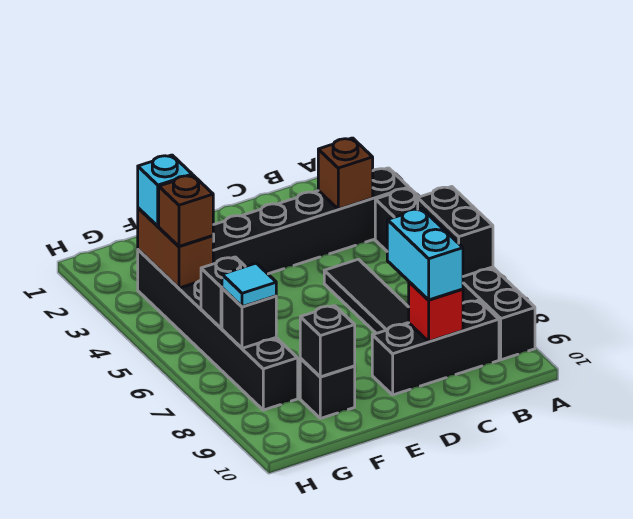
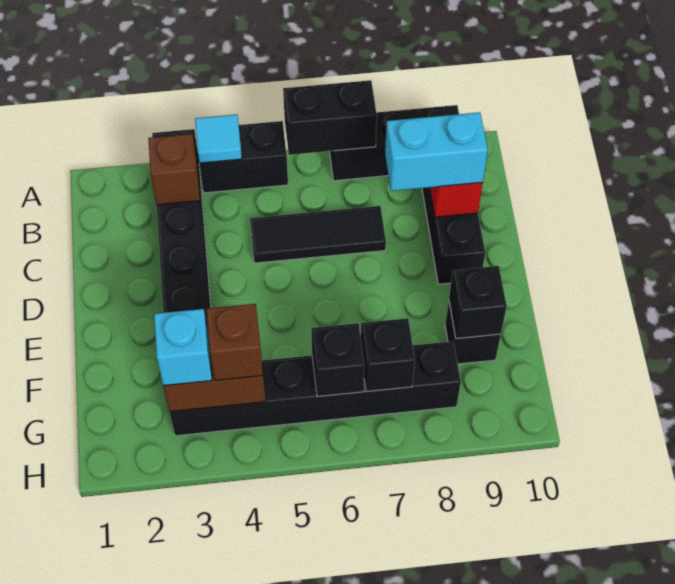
cyan tile G7 level 3 -> cyan tile A4 level 2

